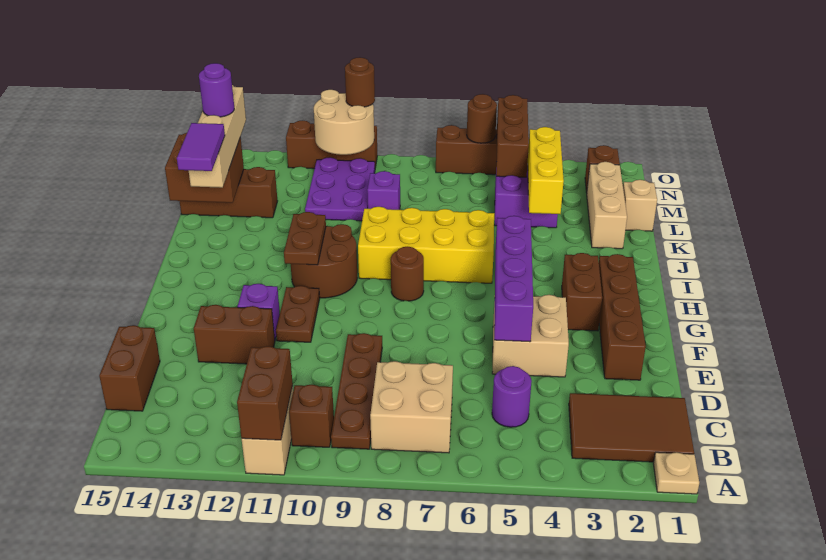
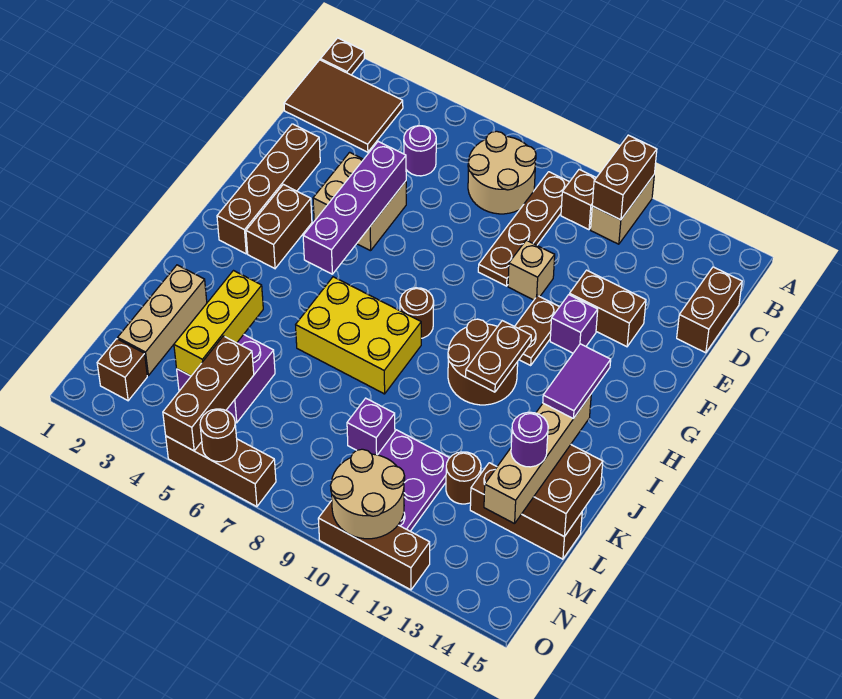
tan plate A1 level 1 -> brown plate A1 level 1
tan brick B7:C8 level 1 -> tan round brick B7:C8 level 1
yellow brick I6:J9 level 1 -> yellow brick I6:J8 level 1
tan brick L1 level 1 -> tan brick E10 level 1
brown round brick O10 level 3 -> brown round brick L12 level 1

